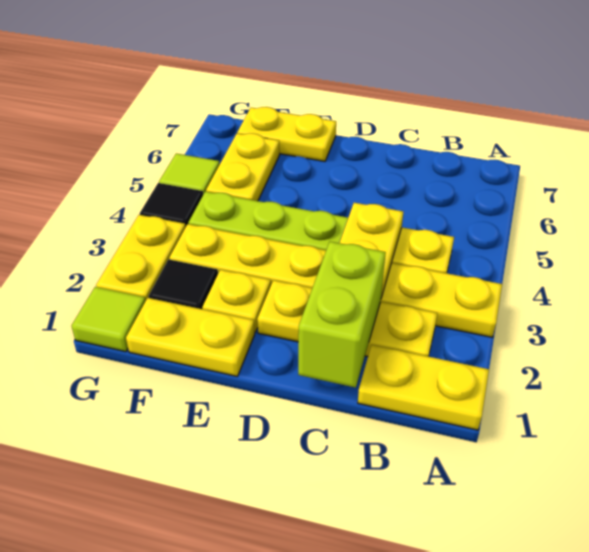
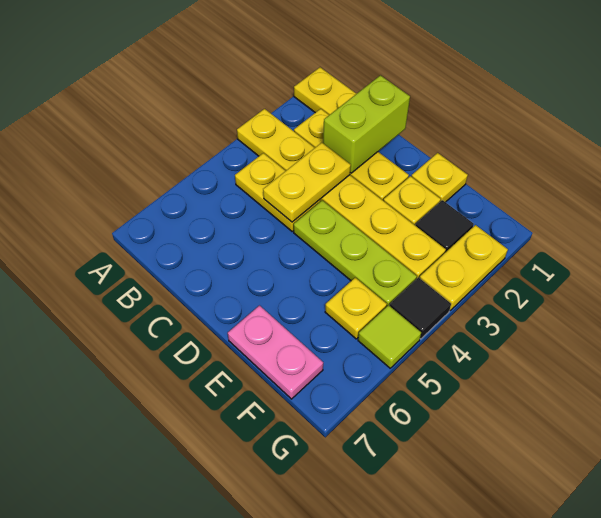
yellow plate E1:F1 level 1 -> yellow plate E1 level 1
yellow plate E7:F7 level 1 -> pink plate E7:F7 level 1
yellow plate F5:F6 level 1 -> yellow plate F5 level 1
lime tile G1 level 1 -> none

